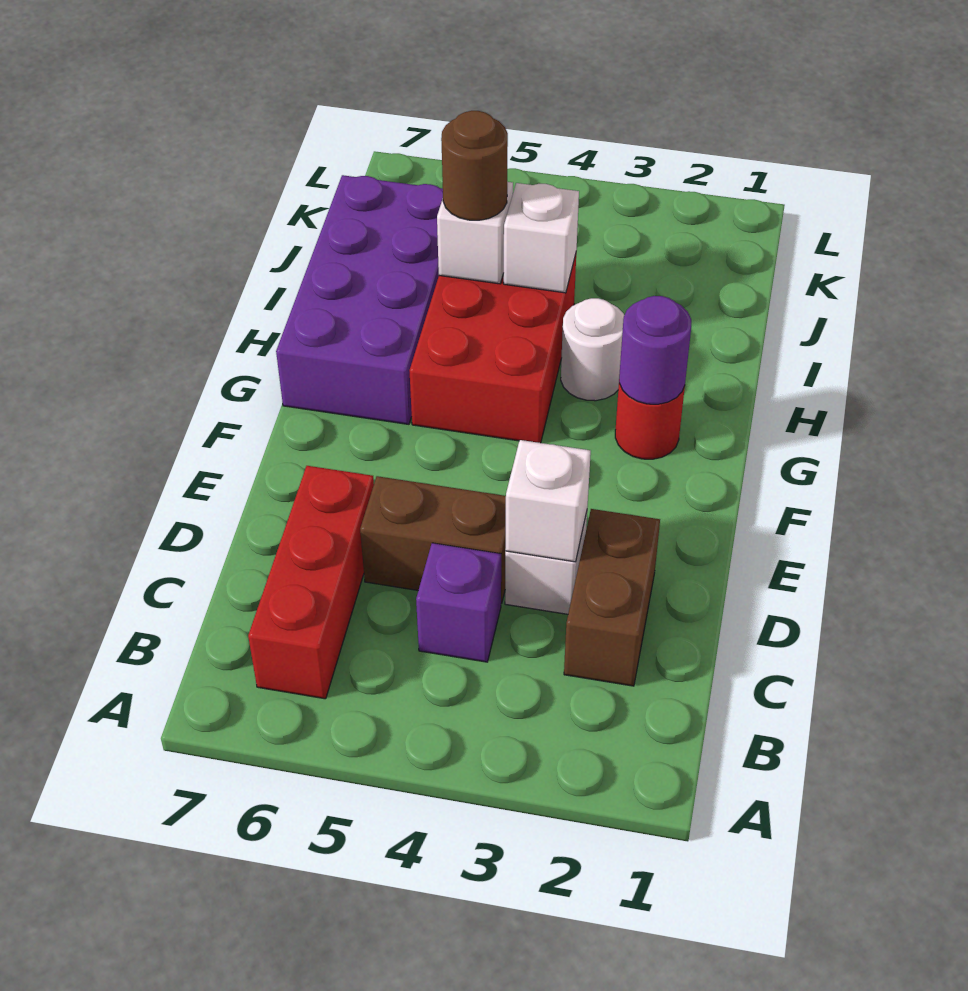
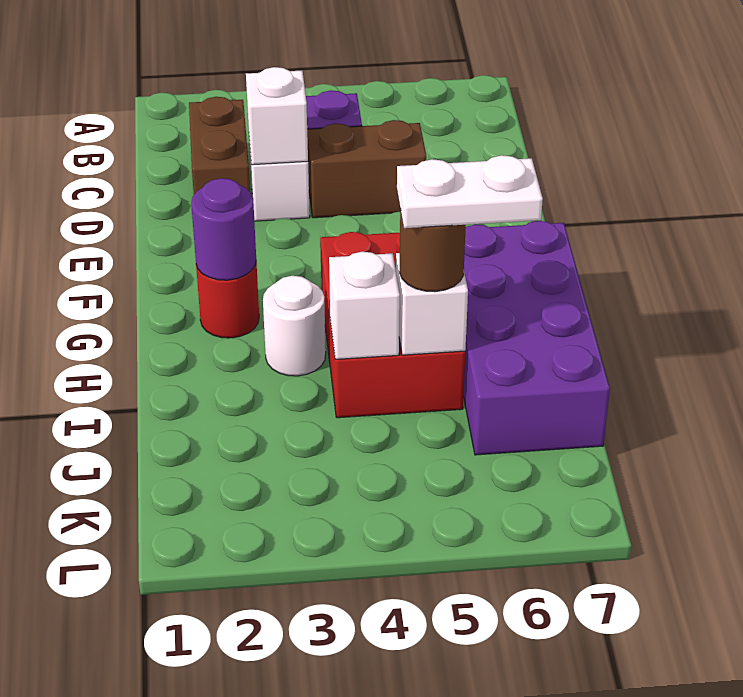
red brick B6:D6 level 1 -> none
none -> white plate I5:I6 level 4

